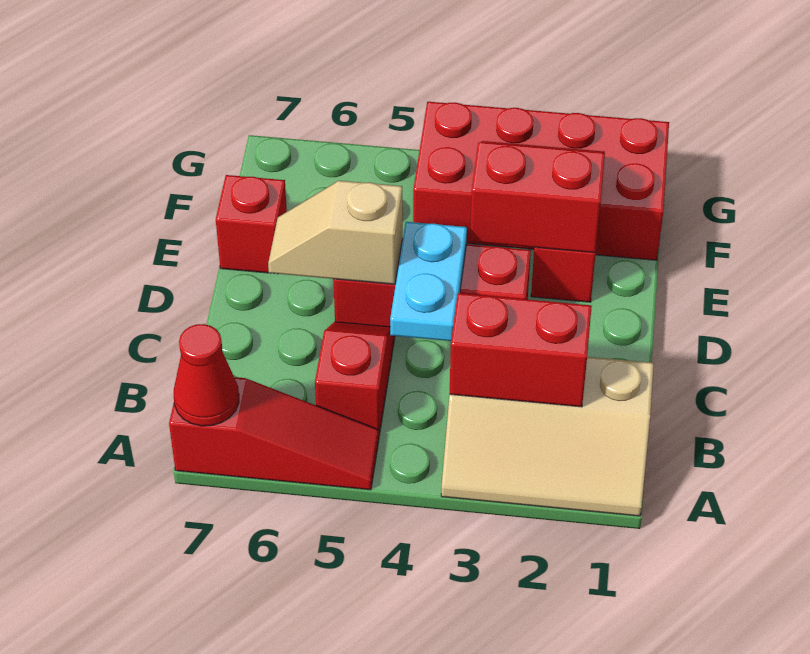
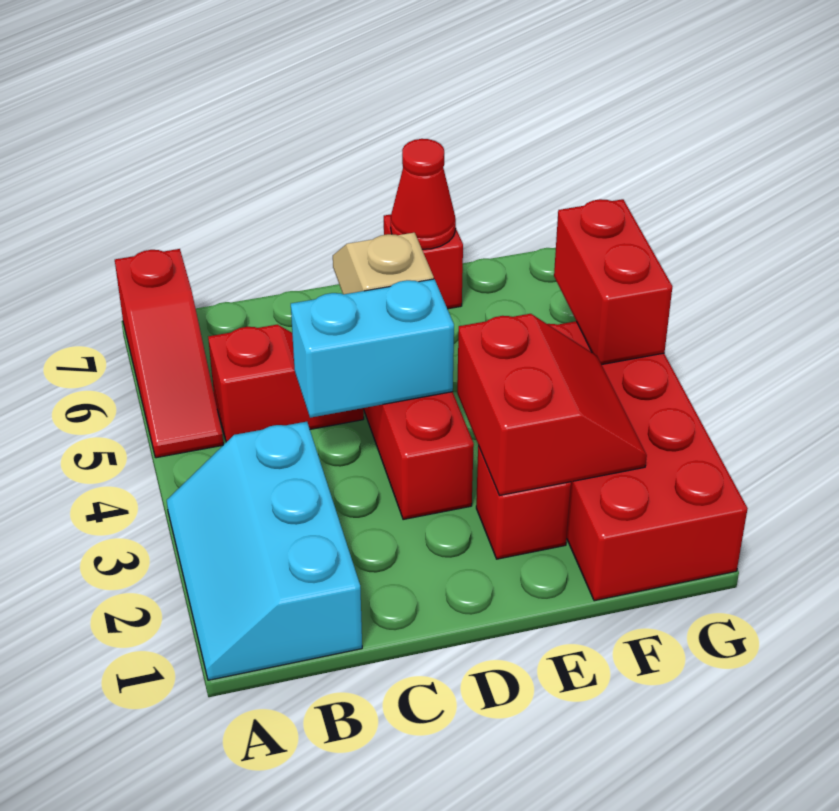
tan slope A1:B3 level 1 top B -> cyan slope A1:B3 level 1 top B
red cone A7 level 2 -> red cone E7 level 2
red brick B2:B3 level 2 -> red brick G4:G5 level 2
cyan plate C4:D4 level 2 -> cyan brick C4:D4 level 2

